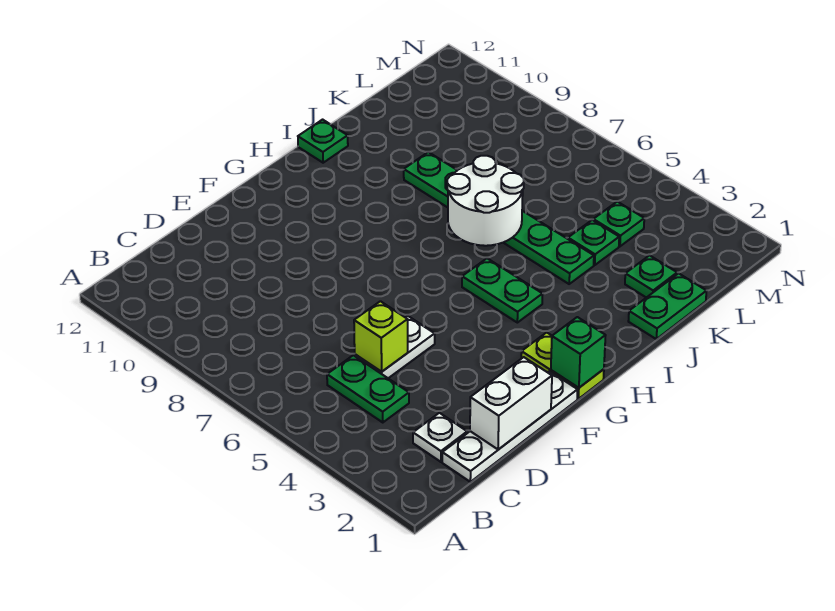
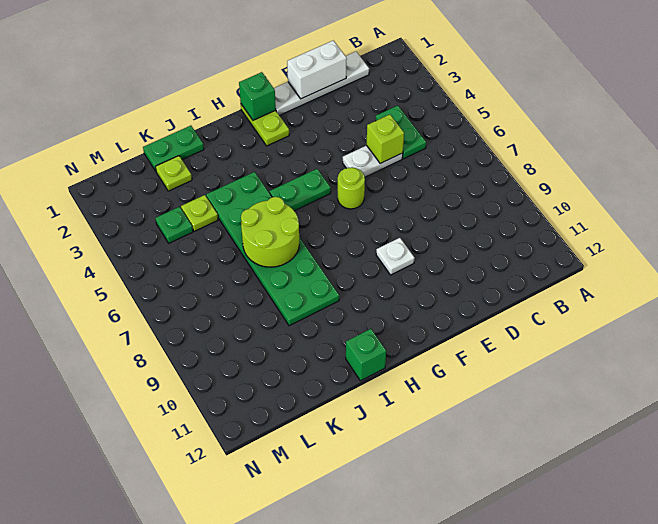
white plate C2 level 1 -> white plate F9 level 1
none -> lime round brick F6 level 1
green plate H4:H5 level 1 -> green plate G5:H5 level 1
white round brick I6:J7 level 2 -> lime round brick I6:J7 level 2
green plate I12 level 1 -> green brick I12 level 1
green plate J4:J9 level 1 -> green plate I4:J9 level 1
green plate K2 level 1 -> lime plate K2 level 1
green plate K4 level 1 -> lime plate K4 level 1

